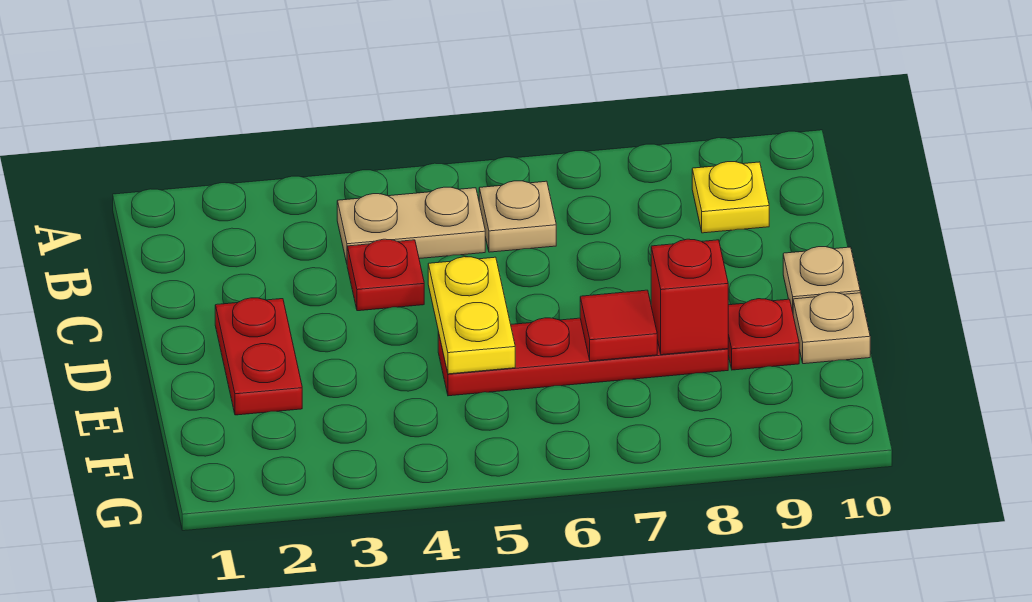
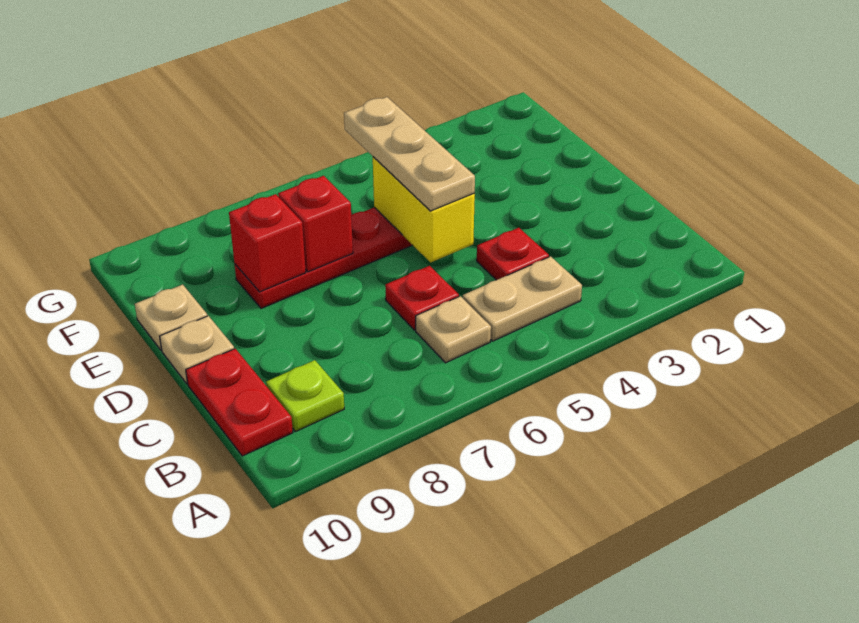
yellow plate B9 level 1 -> lime plate B9 level 1
red plate D2:E2 level 1 -> red plate B10:C10 level 1
yellow plate D5:E5 level 2 -> yellow brick D5:E5 level 2
none -> tan plate D5:F5 level 3
red tile E7 level 2 -> red brick E7 level 2
red plate E9 level 1 -> red plate C6 level 1

